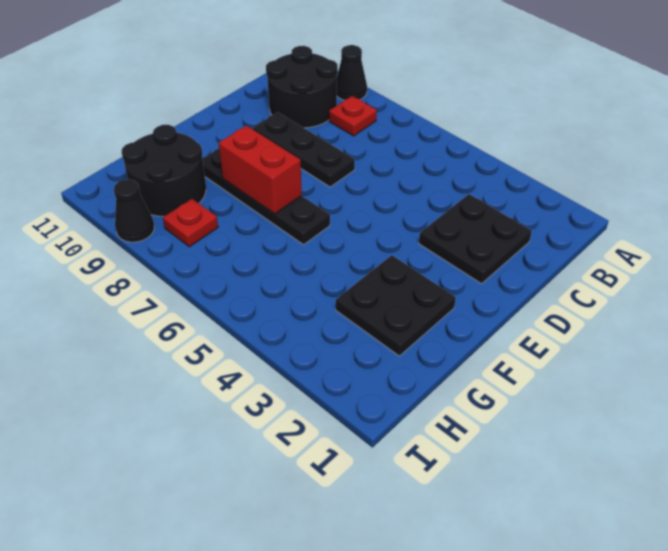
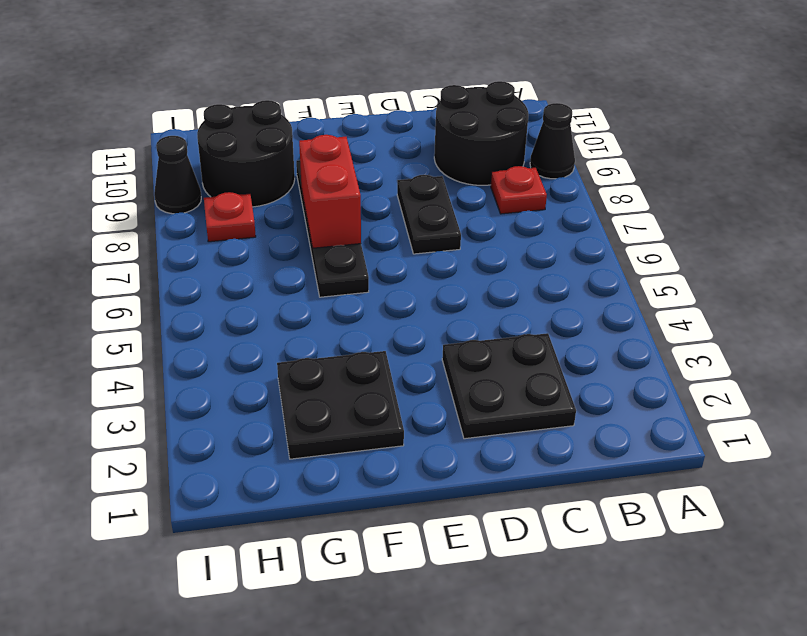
black plate D7:D9 level 1 -> black plate D7:D8 level 1

